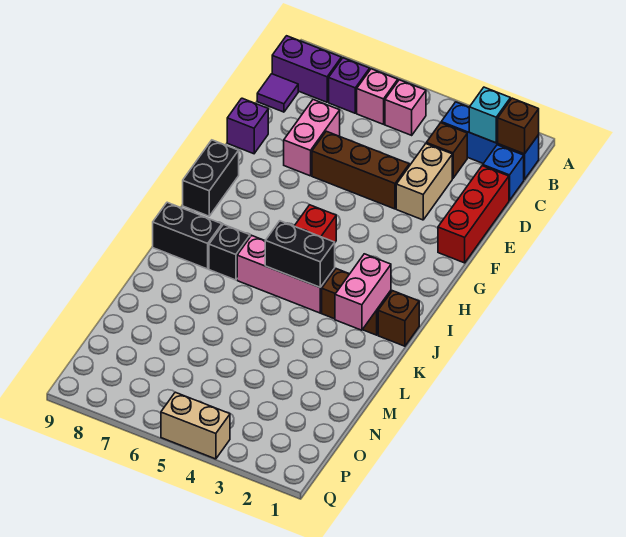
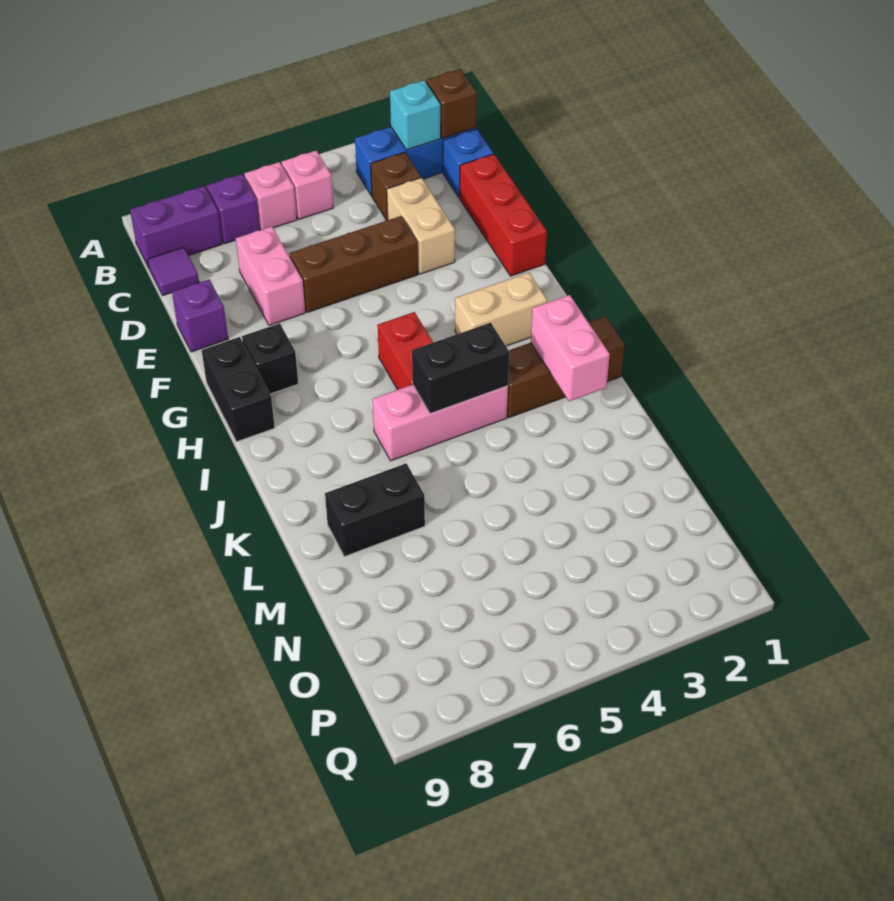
black brick J7 level 1 -> black brick G8 level 1
black brick J8:J9 level 1 -> black brick L7:L8 level 1
tan brick Q4:Q5 level 1 -> tan brick H2:H3 level 1

